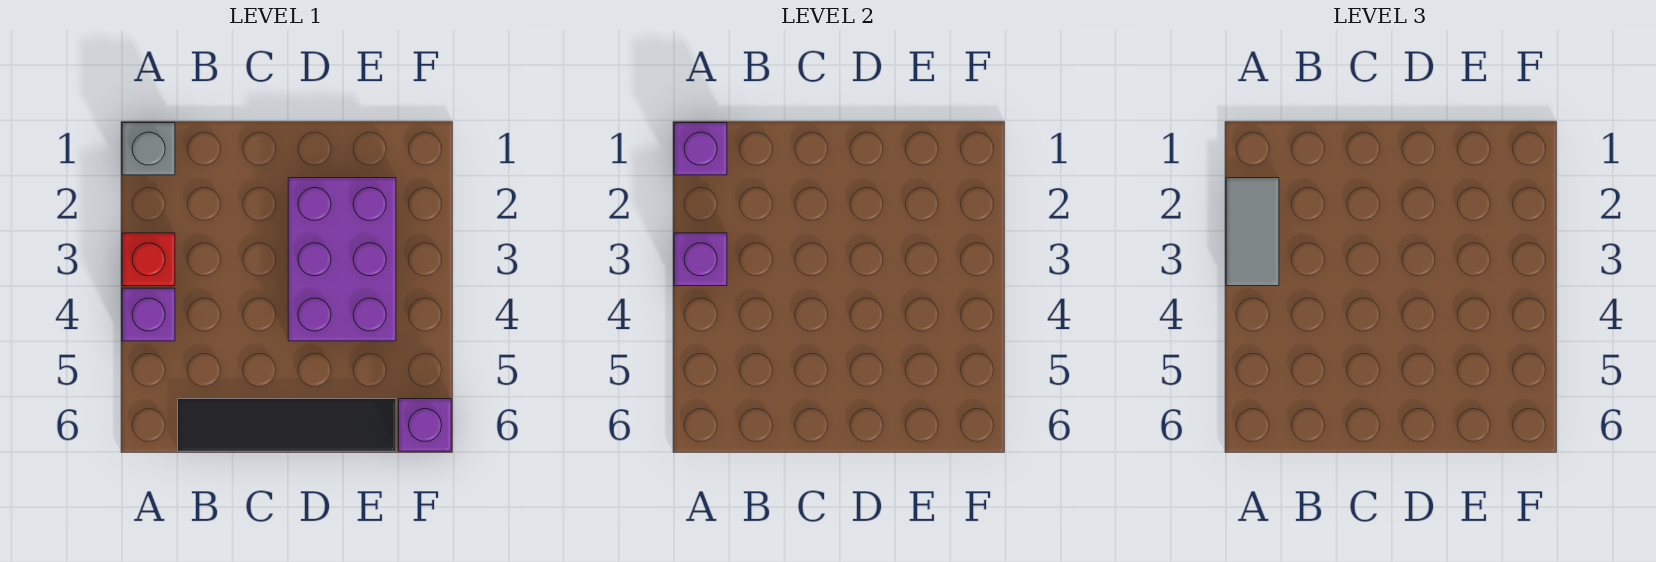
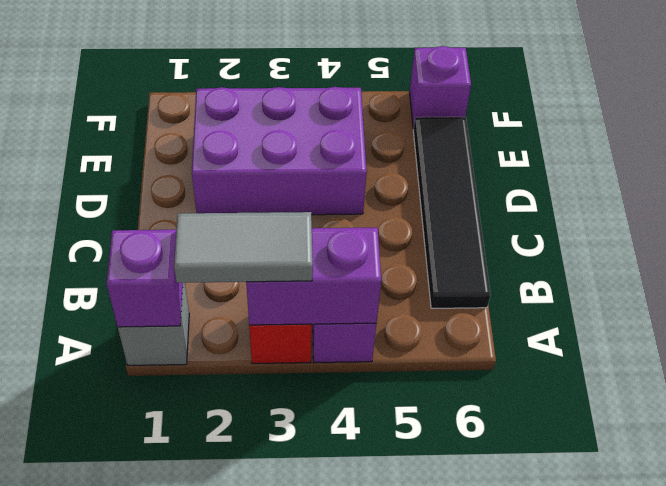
purple brick A3 level 2 -> purple brick A3:A4 level 2

